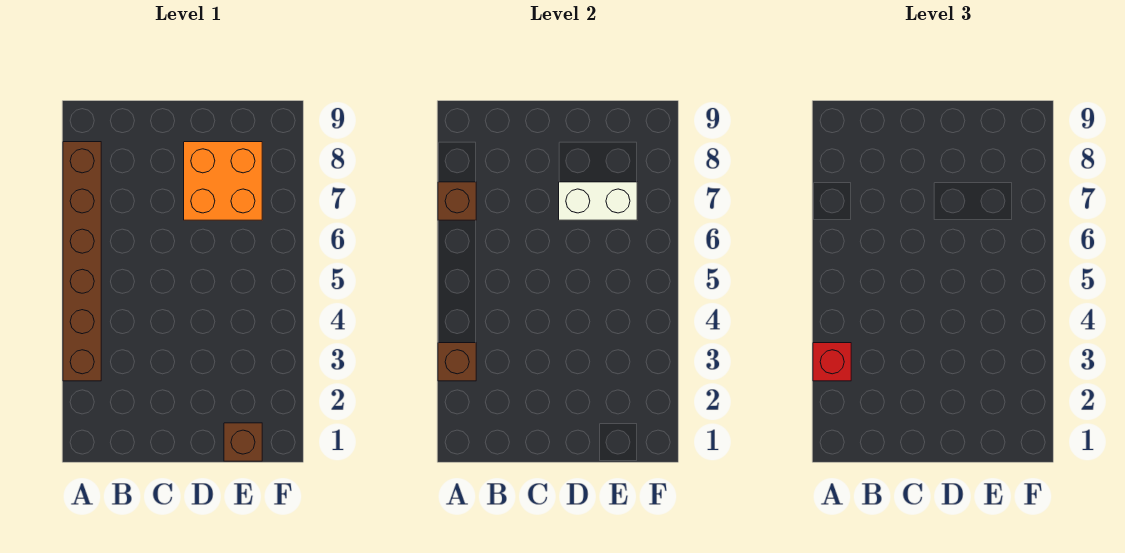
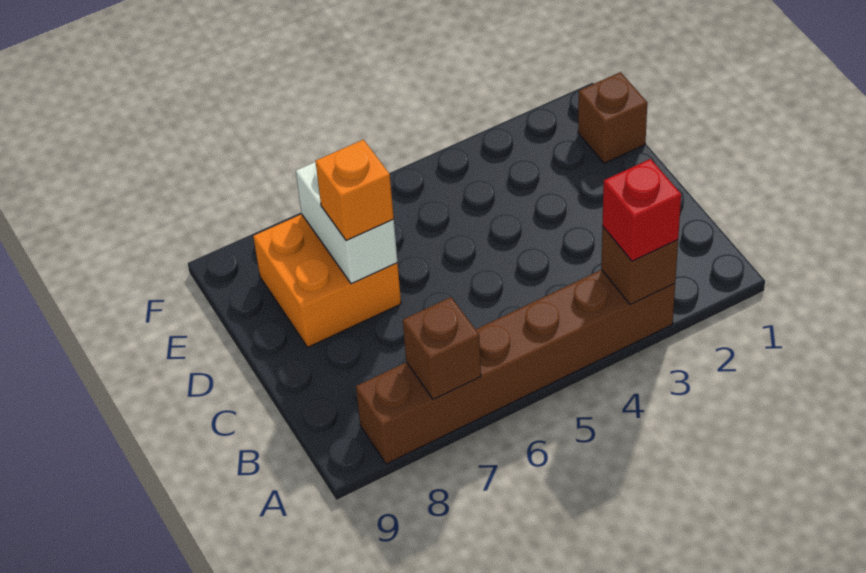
none -> orange brick D7 level 3

